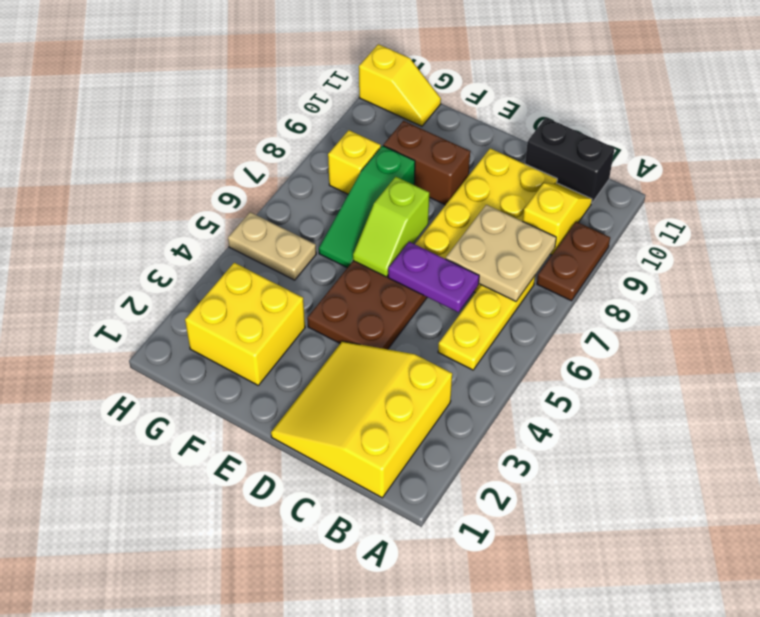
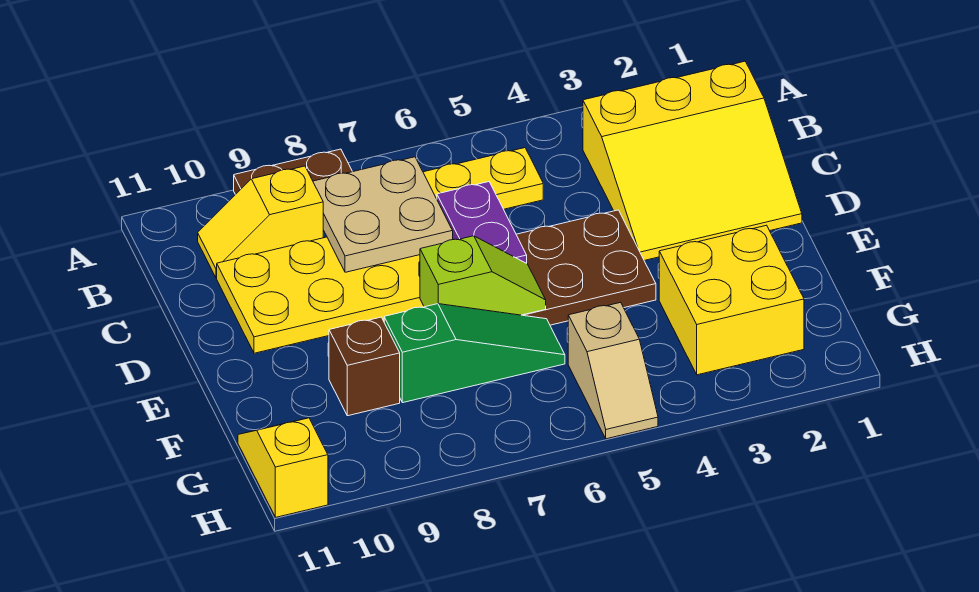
black brick B11:C11 level 1 -> none
brown brick E9:F9 level 1 -> brown brick F9 level 1
tan plate G5:H5 level 1 -> tan slope G5:H5 level 1 top G
yellow brick G8 level 1 -> none

